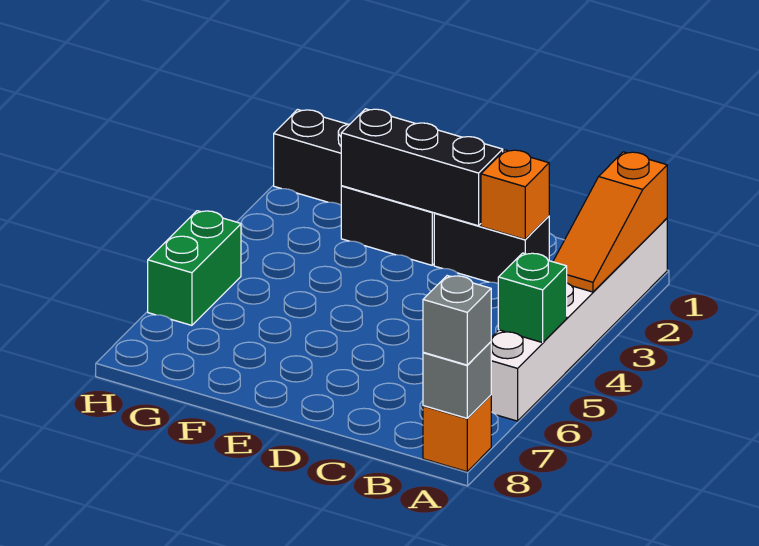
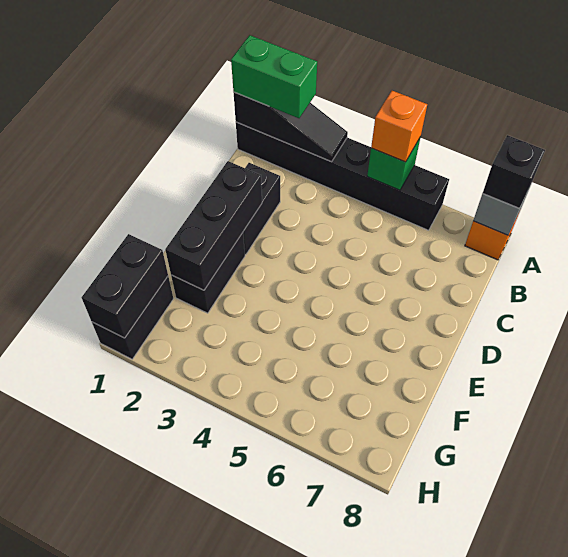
white brick A1:A6 level 1 -> black brick A1:A6 level 1
orange slope A1:A3 level 2 top 1 -> black slope A1:A3 level 2 top 1
grey brick A8 level 3 -> black brick A8 level 3
orange brick C2 level 2 -> orange brick A5 level 3
none -> black brick G1:H1 level 2
green brick H5:H6 level 1 -> green brick A1:A2 level 3

